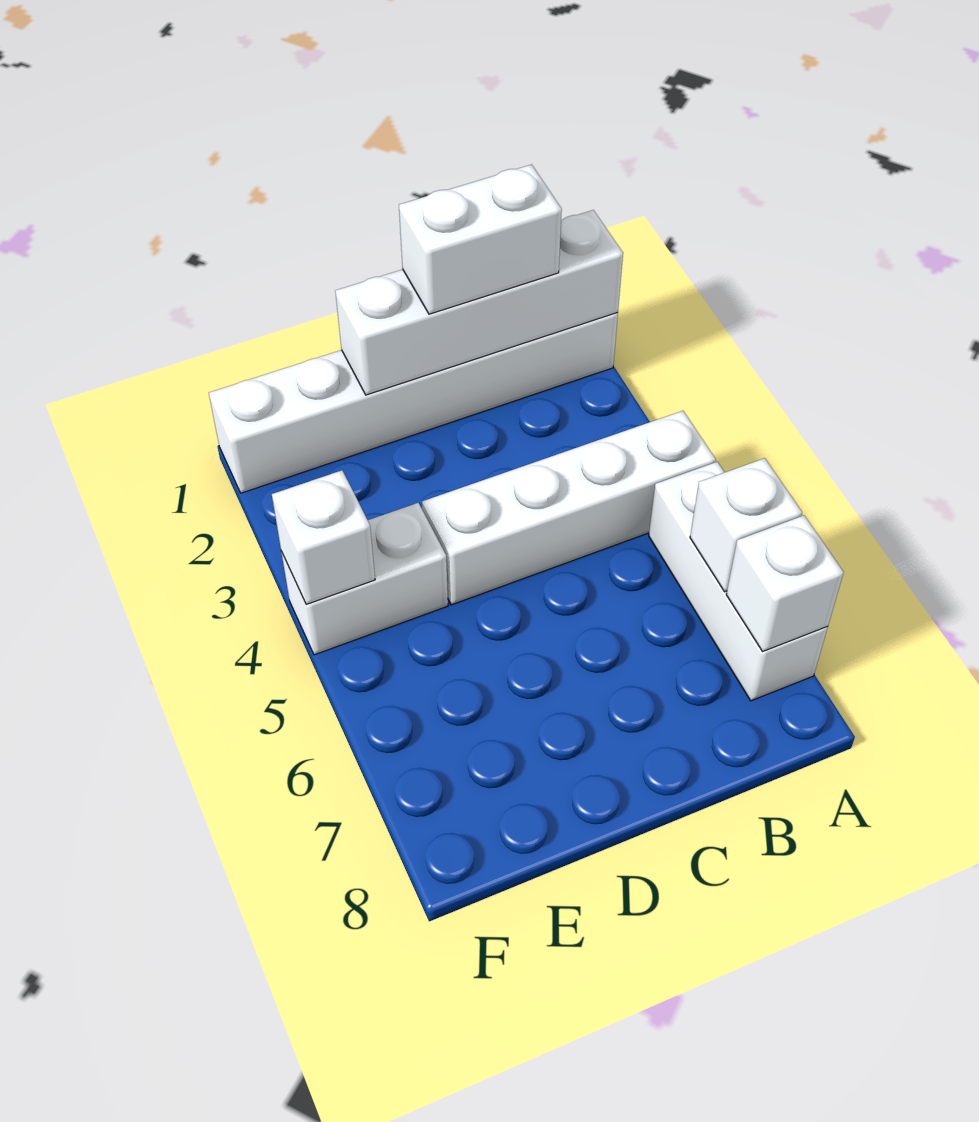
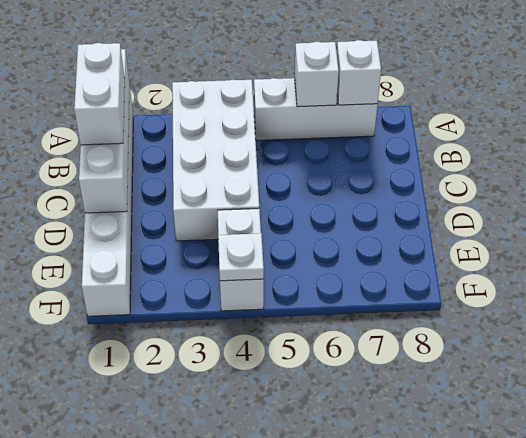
white brick A4:D4 level 1 -> white brick A3:D4 level 1
white brick F4 level 2 -> white plate F4 level 2

